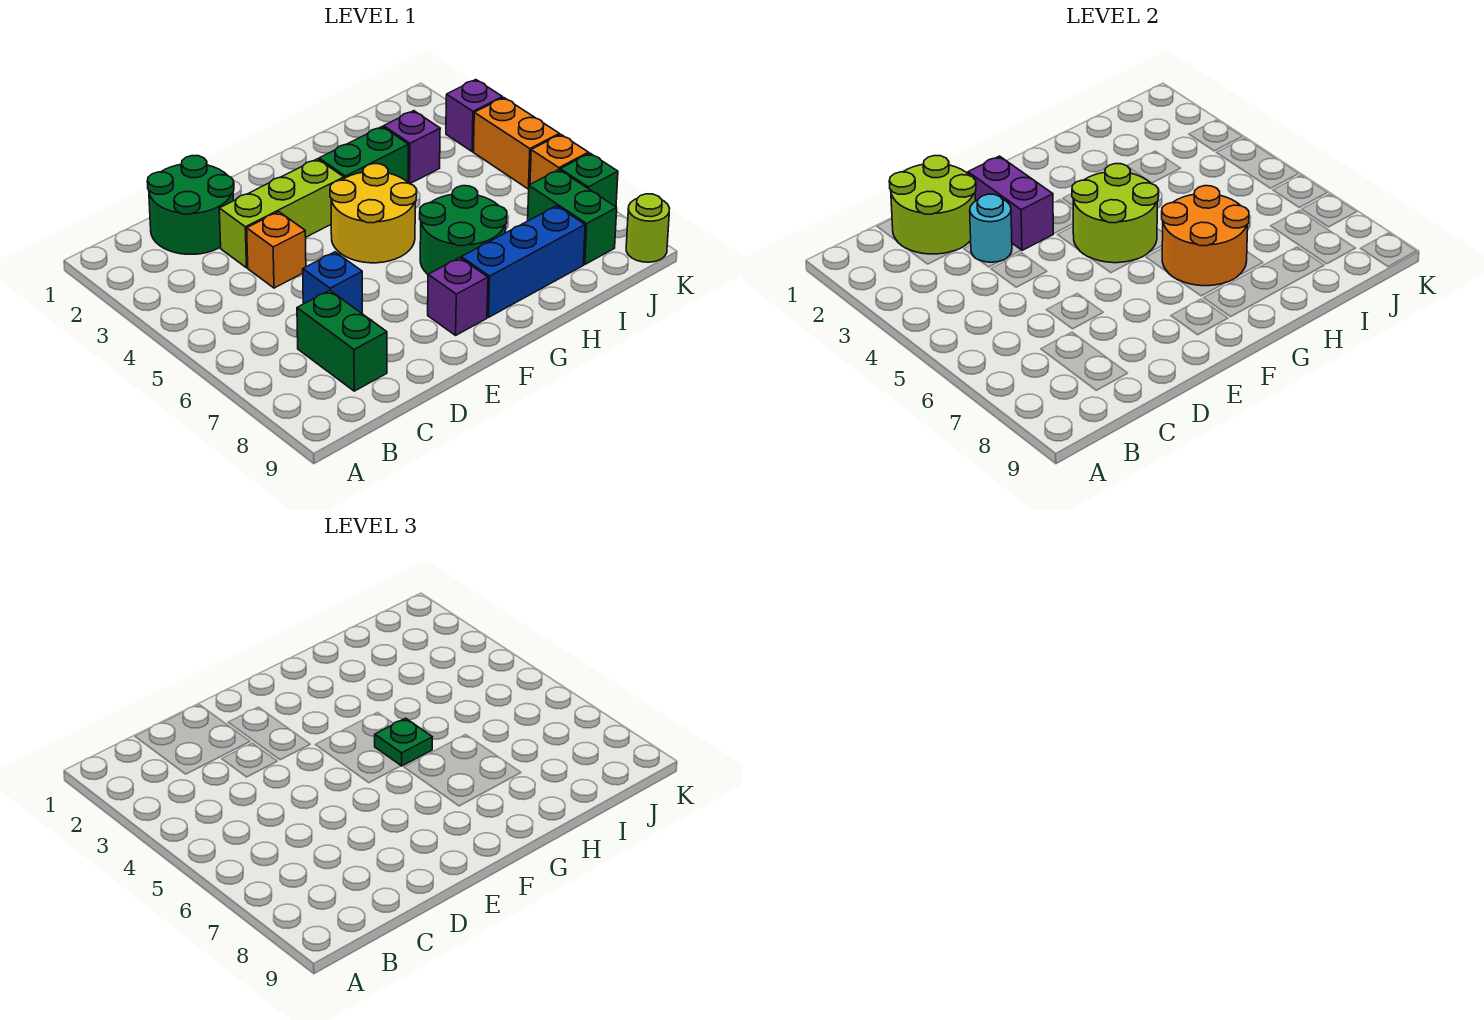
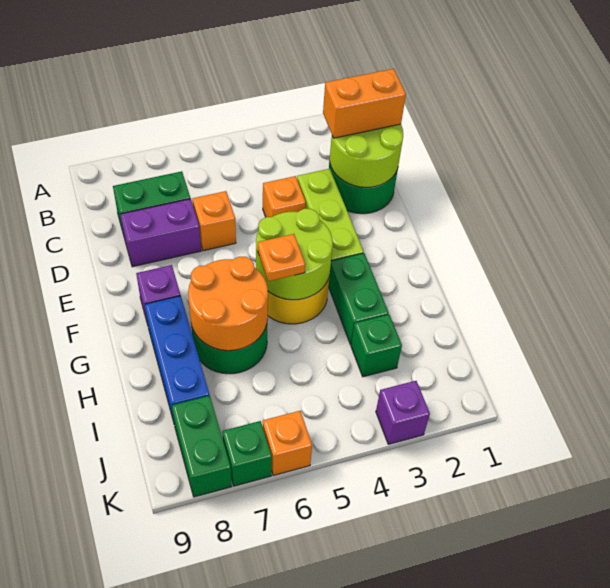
cyan round brick D3 level 2 -> none
blue brick D6 level 1 -> orange brick D6 level 1
purple brick E2:E3 level 2 -> purple brick D7:D8 level 1
green plate G5 level 3 -> orange plate G5 level 3
purple brick I3 level 1 -> green brick I3 level 1
green brick J7:J8 level 1 -> green brick J8:K8 level 1
orange brick K4:K5 level 1 -> orange brick C1:C2 level 3
lime round brick K9 level 1 -> none

